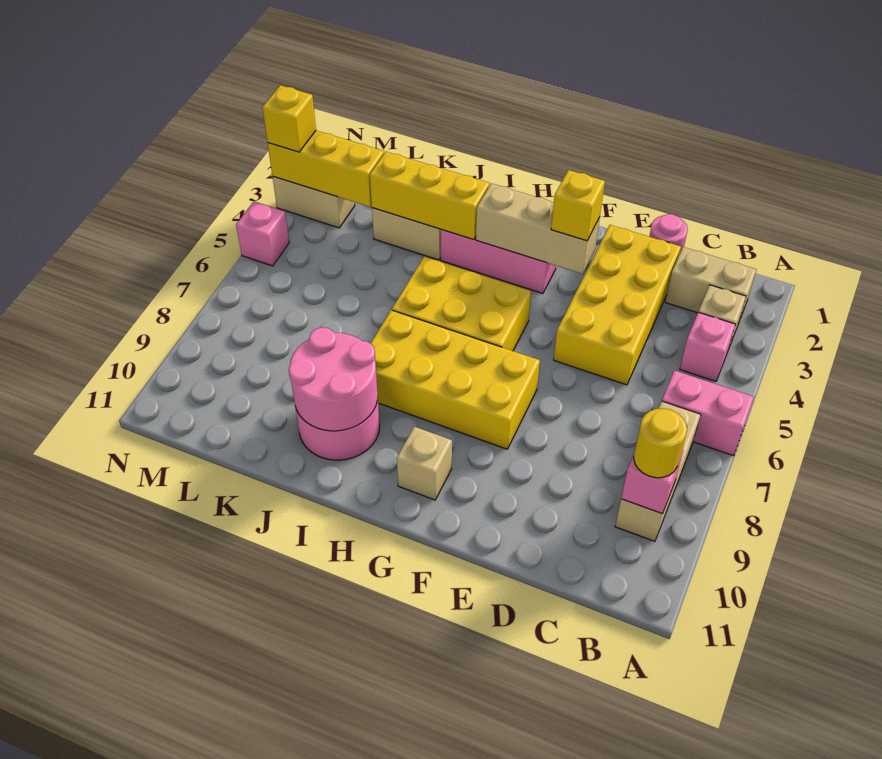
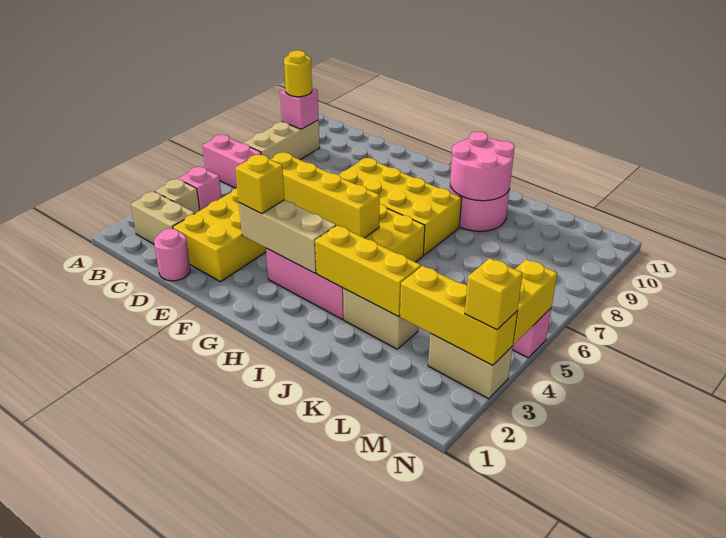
none -> yellow brick E5:H5 level 2
tan brick G10 level 1 -> none
none -> yellow brick N4:N5 level 2

